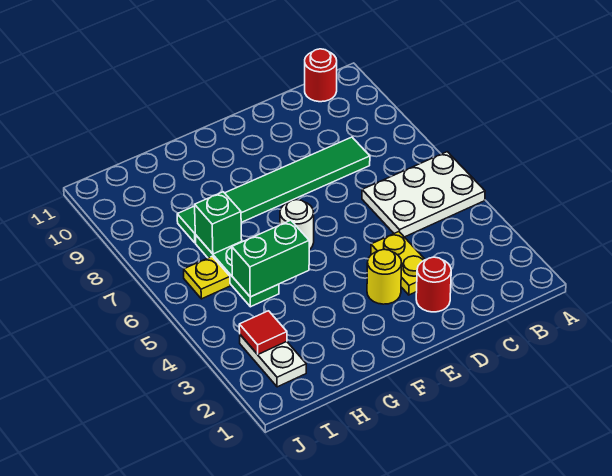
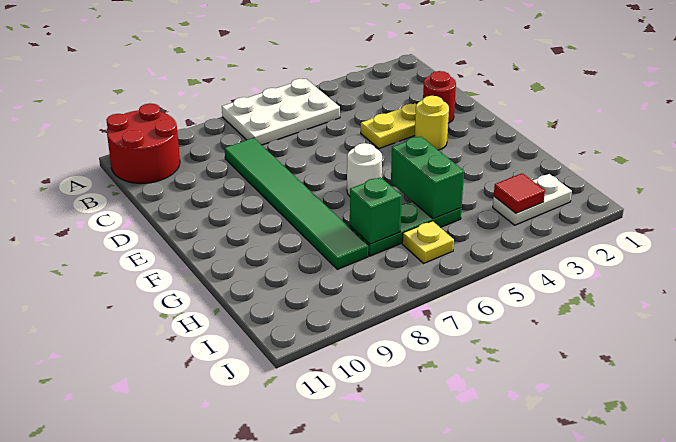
white plate A5:C6 level 1 -> white plate A5:B7 level 1
red round brick B11 level 1 -> red round brick A10:B11 level 1

